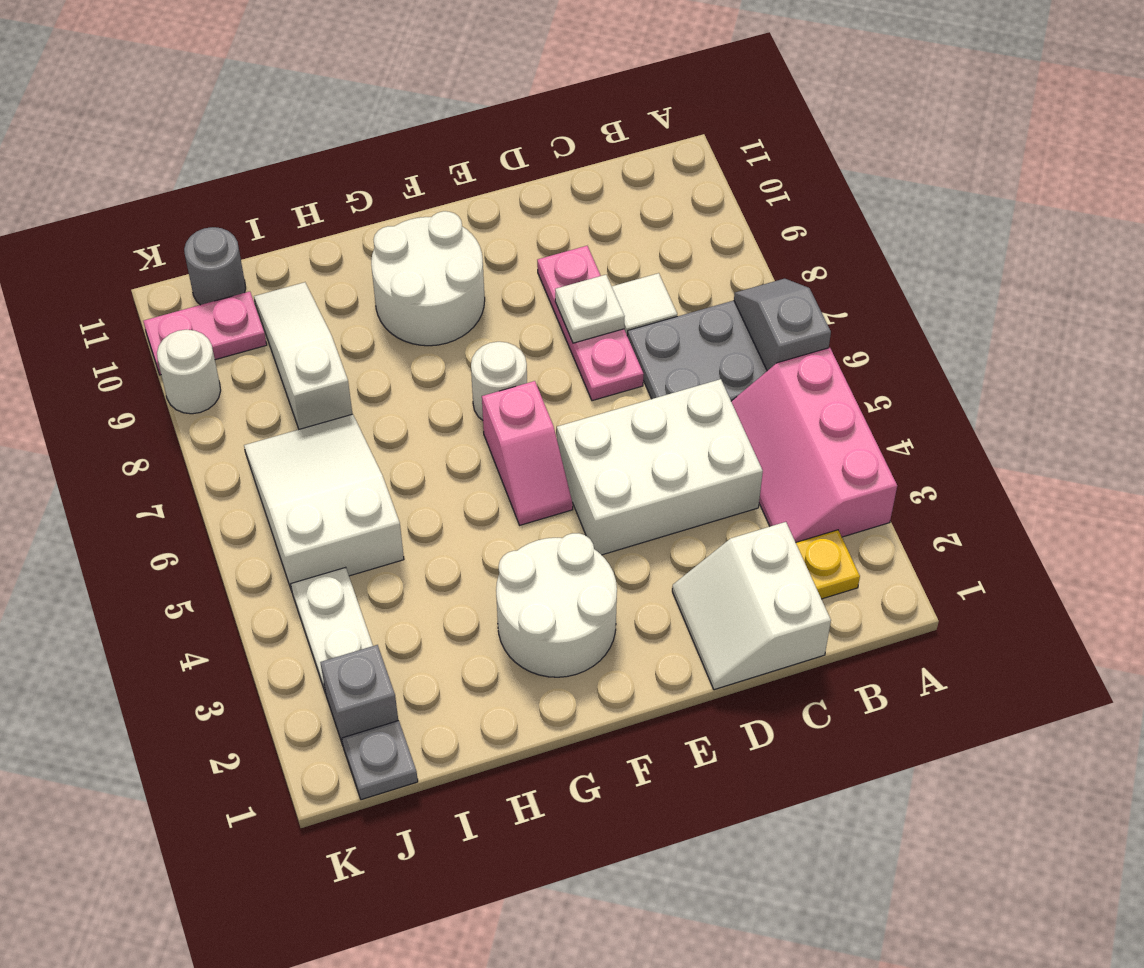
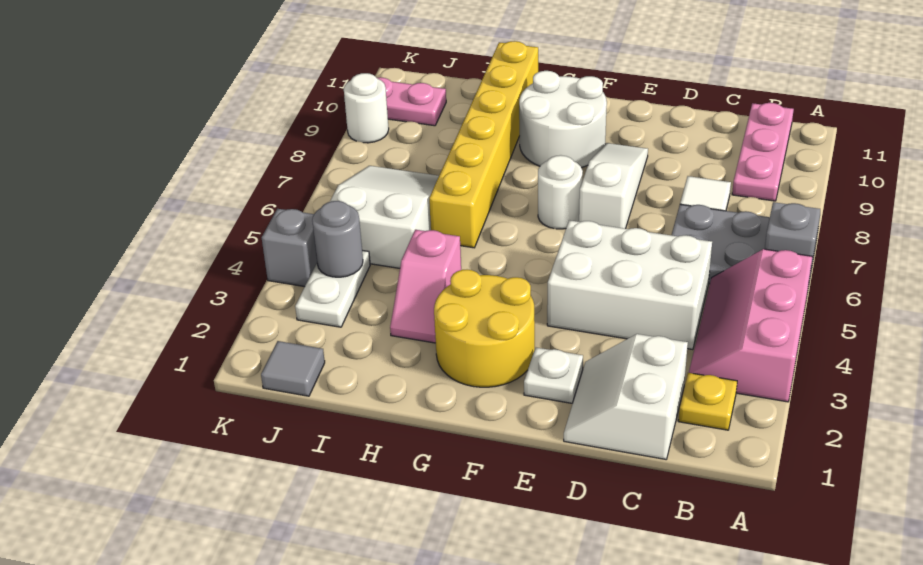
pink plate D7:D9 level 1 -> pink plate B9:B11 level 1
white plate D8 level 2 -> white plate E2 level 1
white round brick F2:G3 level 1 -> yellow round brick F2:G3 level 1
pink slope F5:F6 level 1 top 6 -> pink slope H3:H4 level 1 top 4
none -> yellow brick H6:H11 level 1
white slope I8:I10 level 1 top 8 -> white slope E7:E9 level 1 top 7
grey plate J1 level 1 -> grey tile J1 level 1
grey brick J2 level 1 -> grey brick K4 level 1
grey round brick J11 level 1 -> grey round brick J4 level 2

